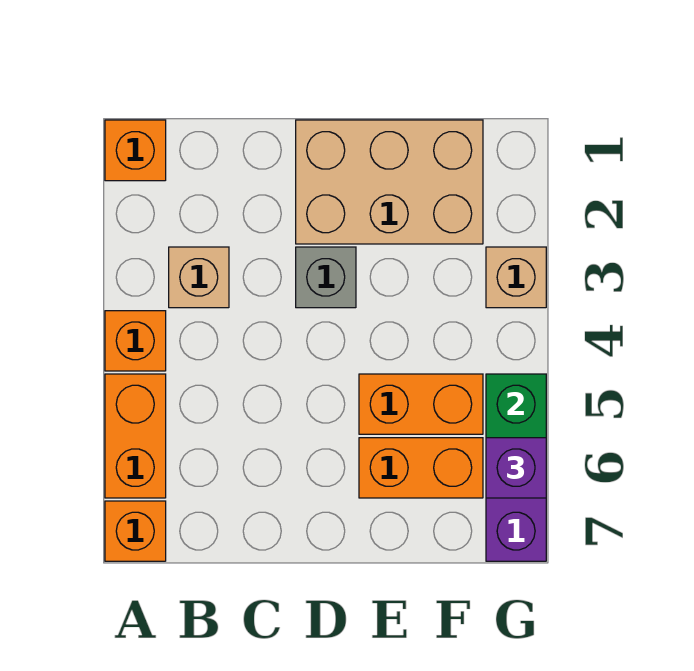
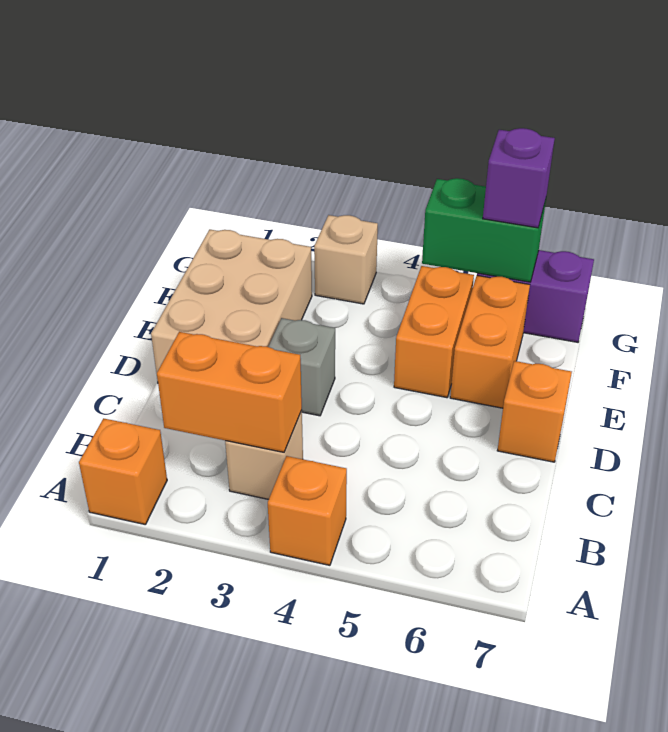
orange brick A5:A6 level 1 -> orange brick B2:B3 level 2
orange brick A7 level 1 -> orange brick D7 level 1

